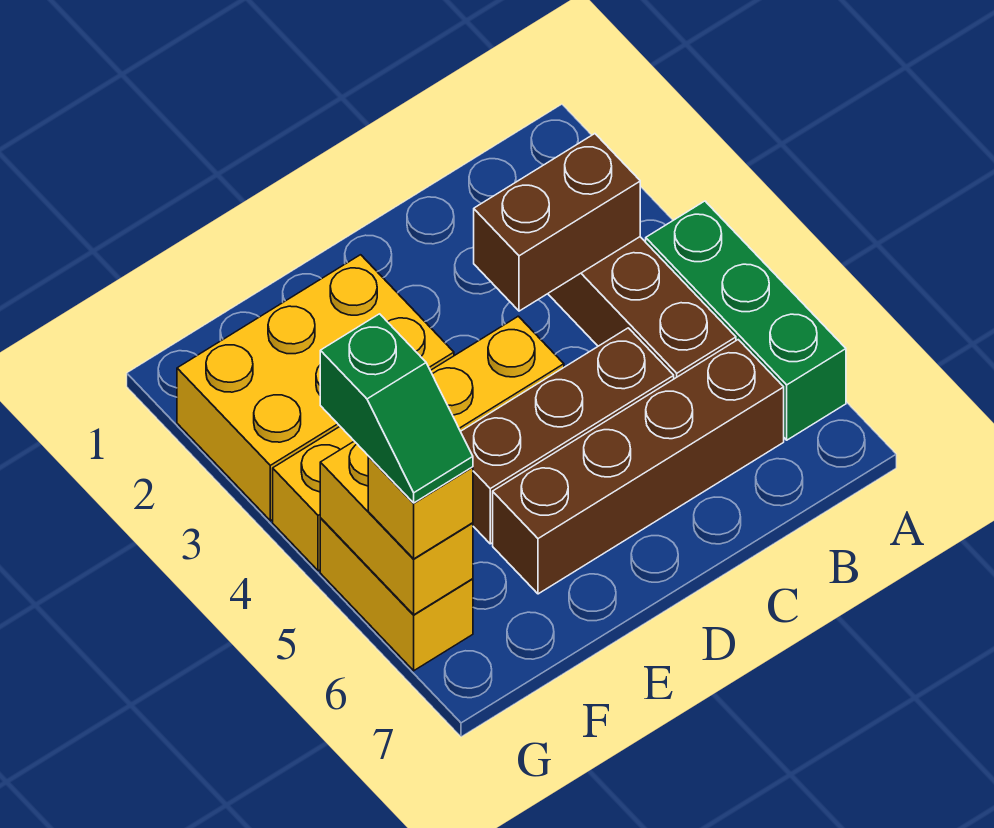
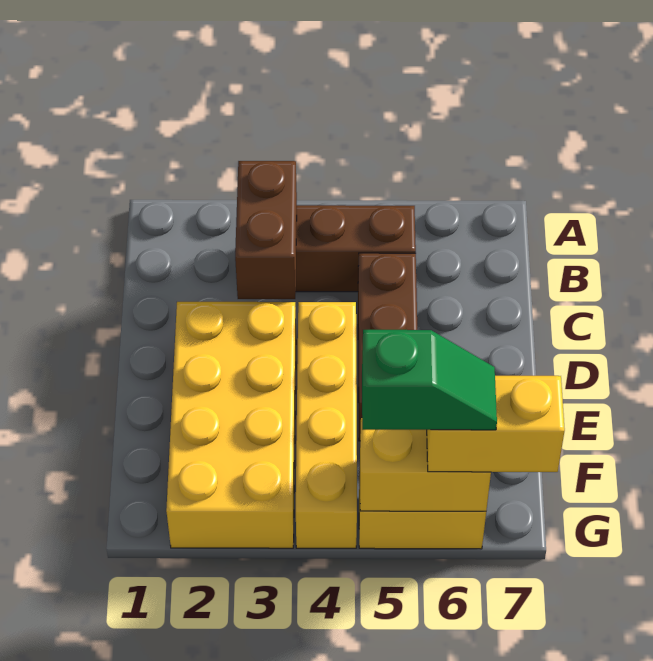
green brick A4:A6 level 1 -> none
brown brick B6:E6 level 1 -> none
yellow brick E2:G3 level 1 -> yellow brick D2:G3 level 1
yellow brick G6 level 3 -> yellow brick G6:G7 level 3

